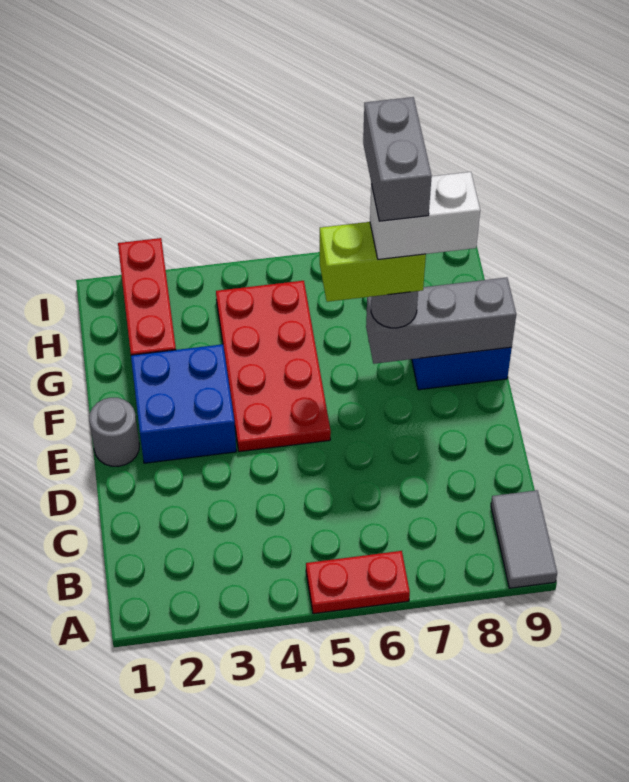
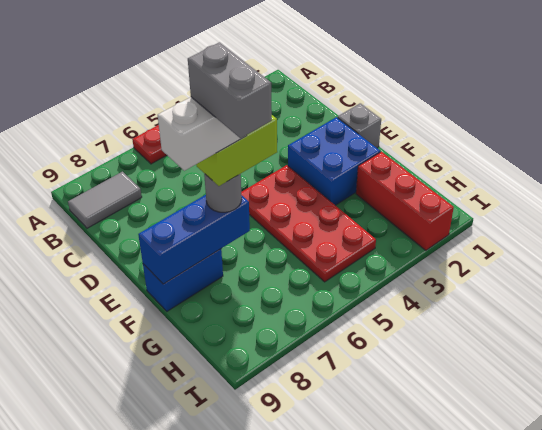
grey tile A9:B9 level 1 -> grey tile B8:B9 level 1
grey round brick E1 level 1 -> grey brick E1 level 1
grey brick F7:F9 level 2 -> blue brick F7:F9 level 2

